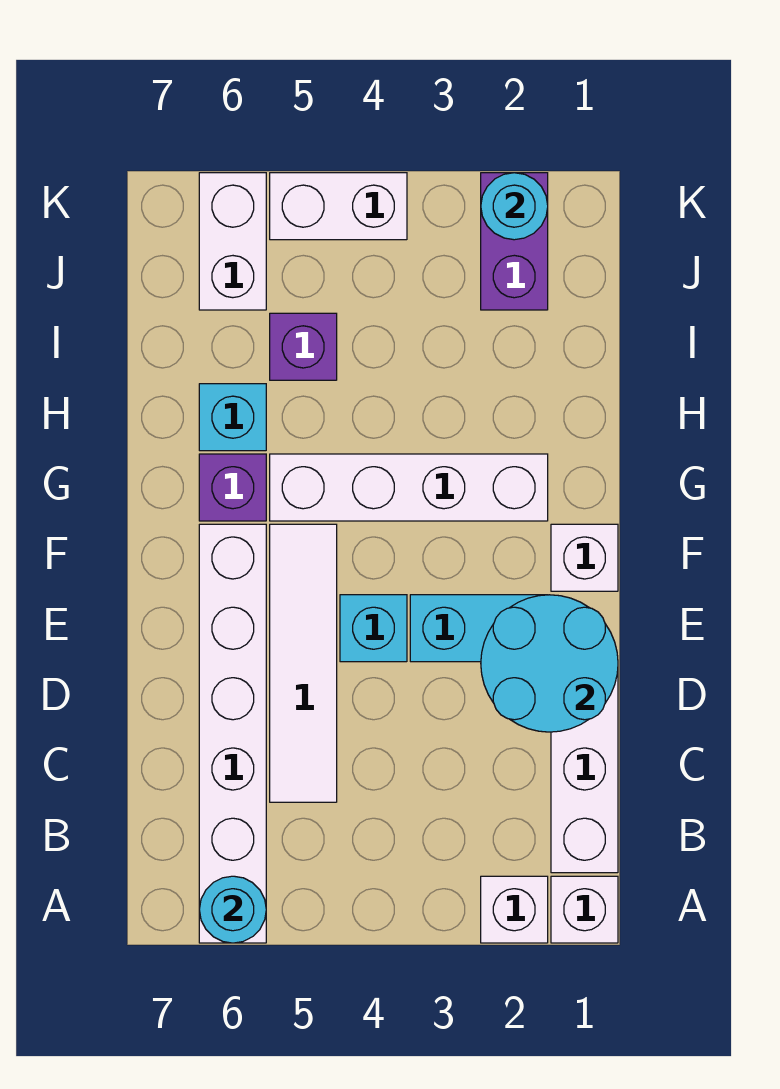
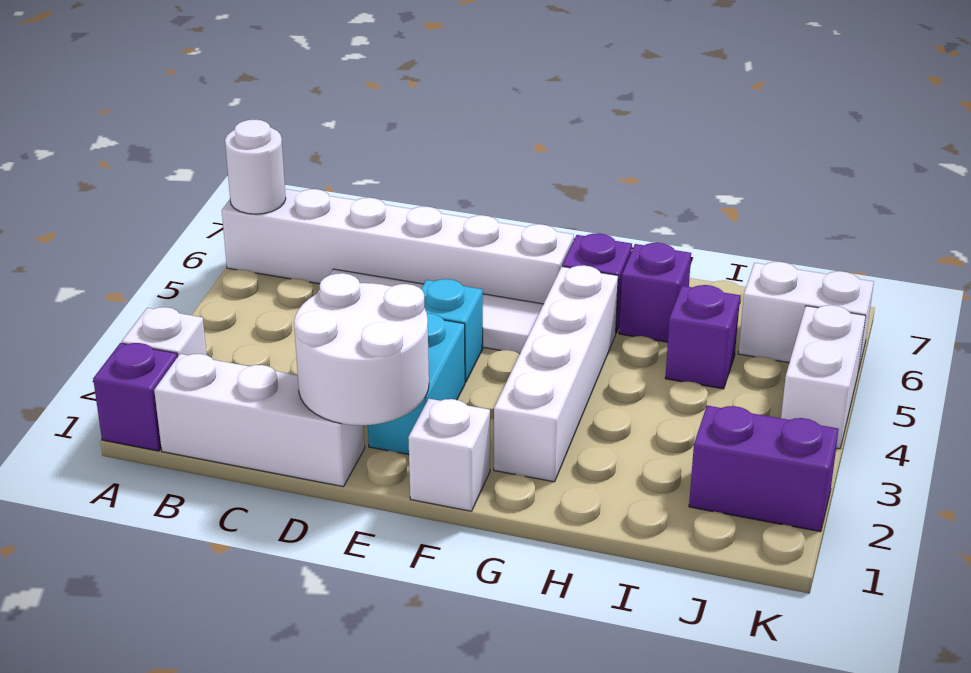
white brick A1 level 1 -> purple brick A1 level 1
cyan round brick A6 level 2 -> white round brick A6 level 2
cyan round brick D1:E2 level 2 -> white round brick D1:E2 level 2
cyan brick H6 level 1 -> purple brick H6 level 1
cyan round brick K2 level 2 -> none

